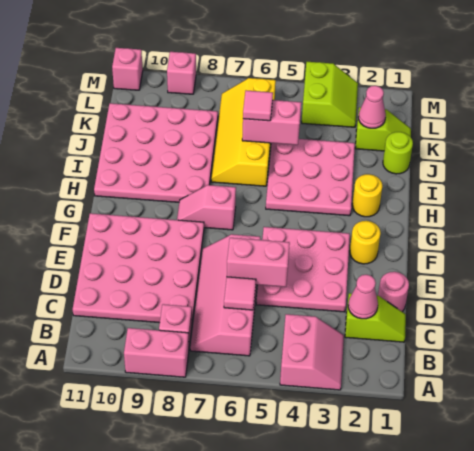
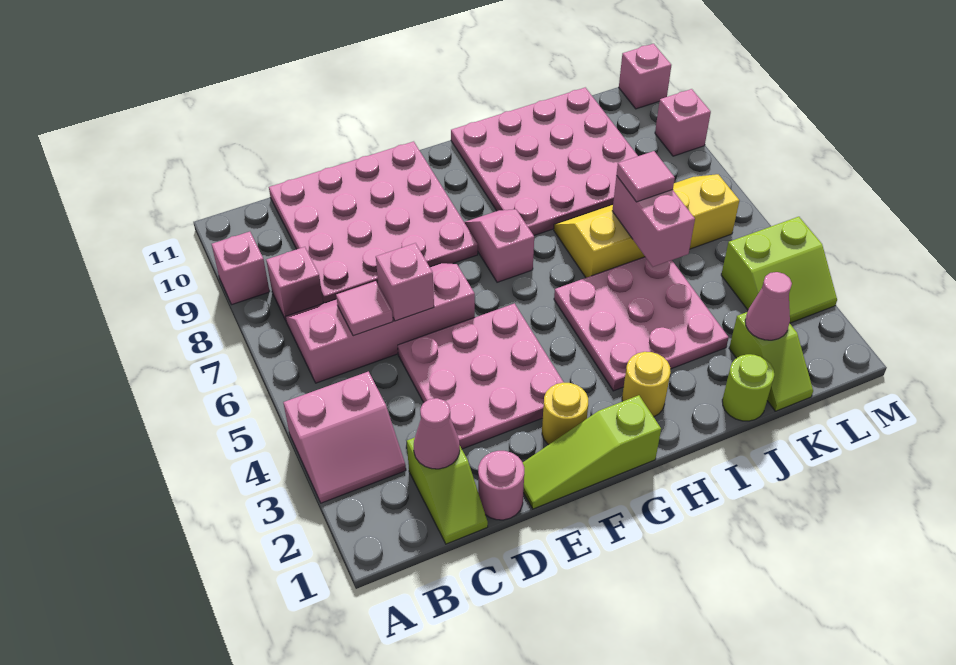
pink brick A8:A9 level 1 -> pink brick A9 level 1
pink brick D5:D6 level 2 -> pink brick D6 level 2
none -> lime slope E1:G1 level 1 top G

